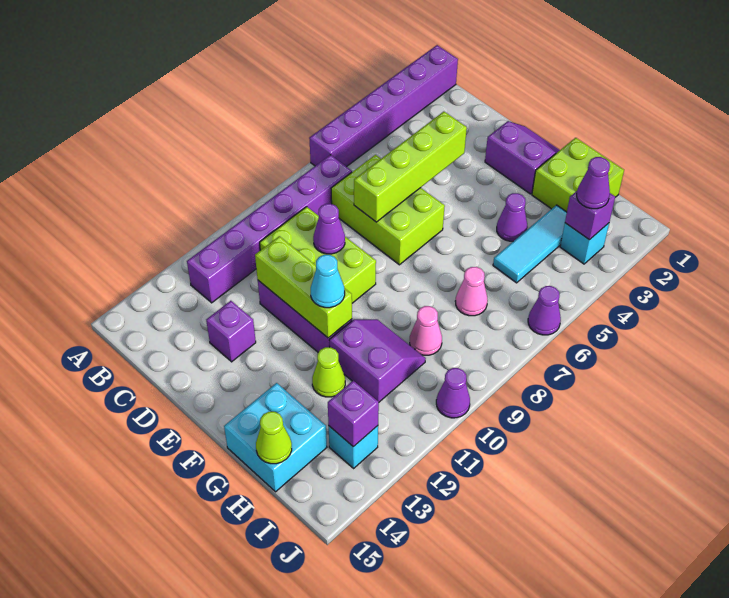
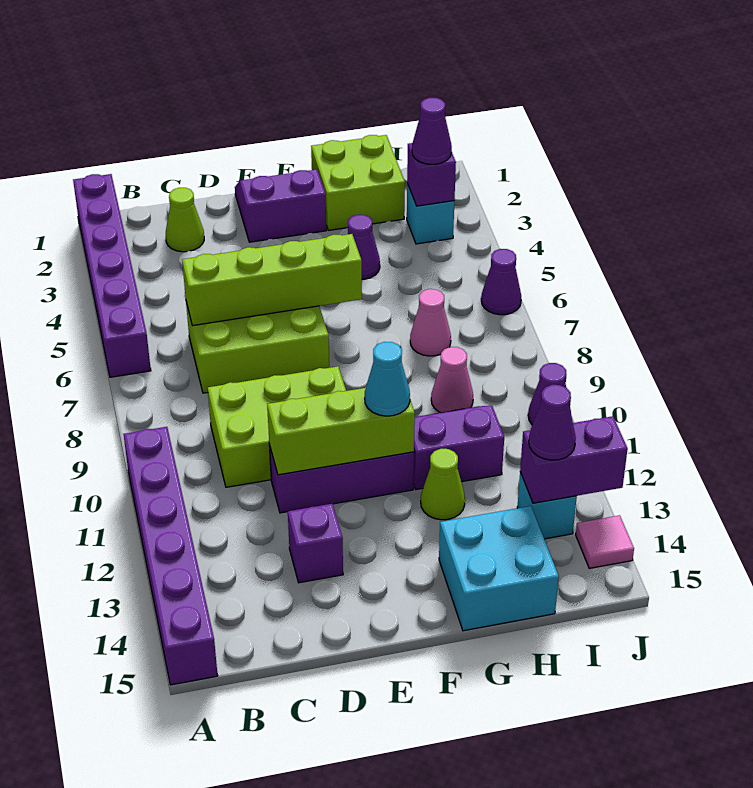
purple brick B7:B12 level 1 -> purple brick A10:A15 level 1
lime brick D4:D7 level 2 -> lime brick C6:F6 level 2
purple cone D9 level 2 -> purple cone I13 level 3
cyan tile H3:H5 level 1 -> none
lime cone H15 level 2 -> lime cone C2 level 1
purple brick I13 level 2 -> purple brick I13:J13 level 2
none -> pink tile J14 level 1

